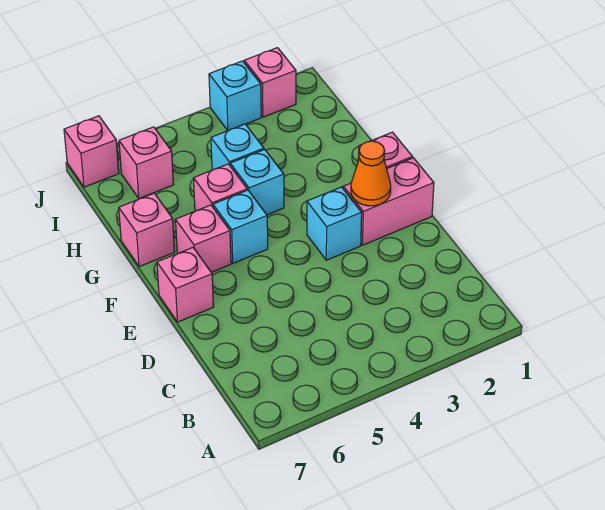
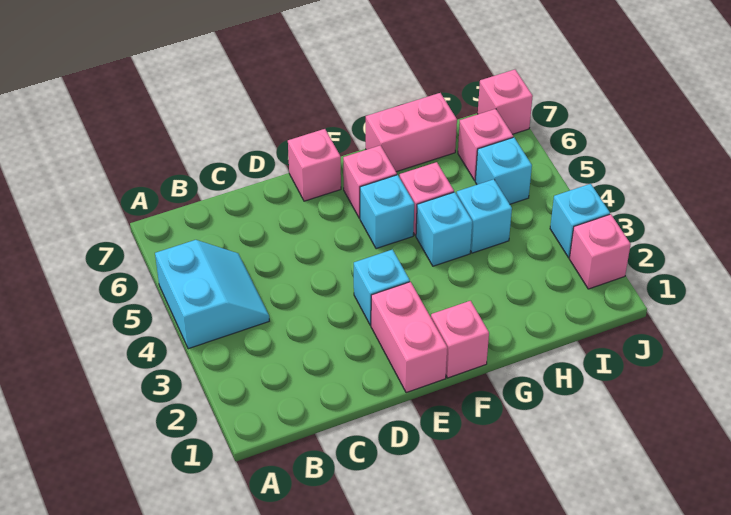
none -> cyan slope A4:B5 level 1 top A
orange cone E2 level 2 -> none
pink brick G7 level 1 -> pink brick G7:H7 level 1
none -> cyan brick I5 level 1

